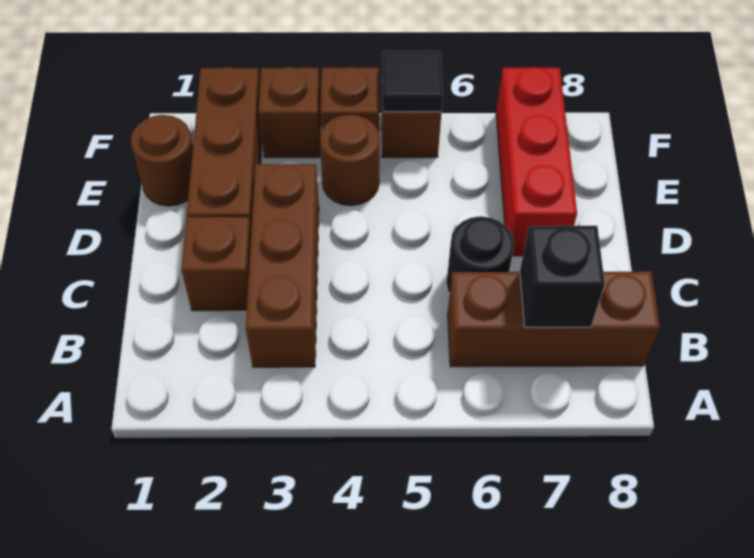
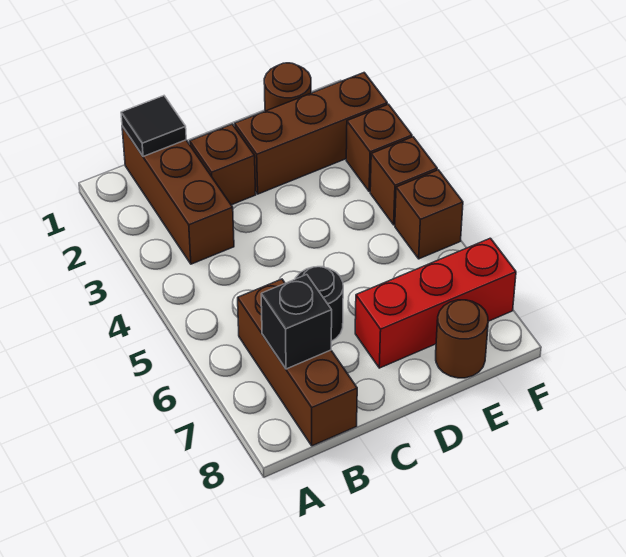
brown brick B3:D3 level 1 -> brown brick B1:B3 level 1
brown round brick E4 level 1 -> brown round brick E8 level 1
black tile F5 level 2 -> black tile B1 level 2

